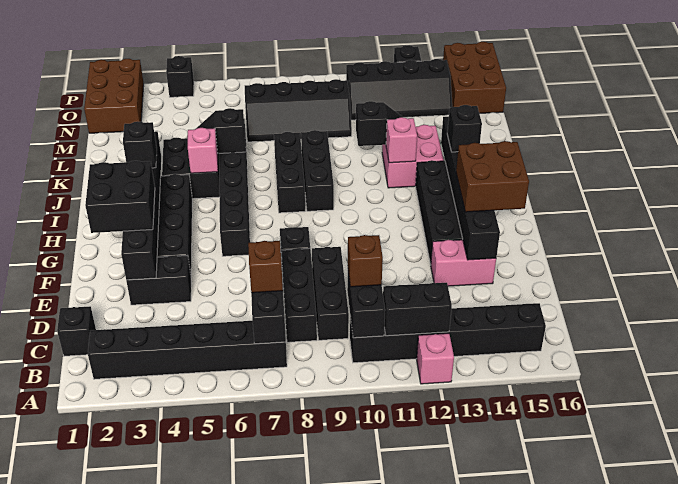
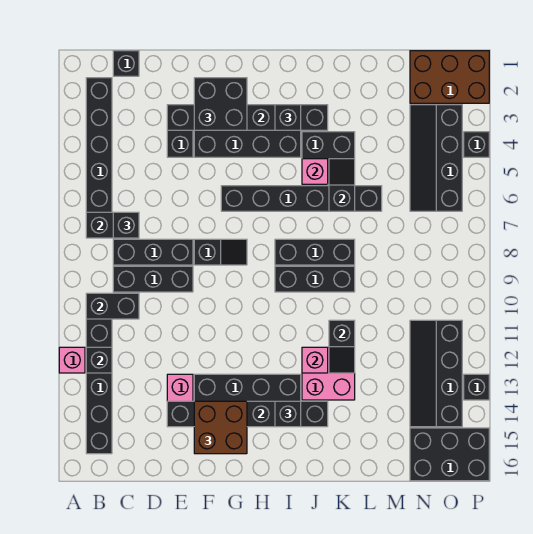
black brick B11:B12 level 2 -> black brick B12 level 2
brown brick C7 level 3 -> black brick C7 level 3
brown brick C10 level 3 -> none
black slope M7:N10 level 1 top N -> black slope N3:O6 level 1 top O
brown brick N15:P16 level 1 -> black brick N15:P16 level 1

